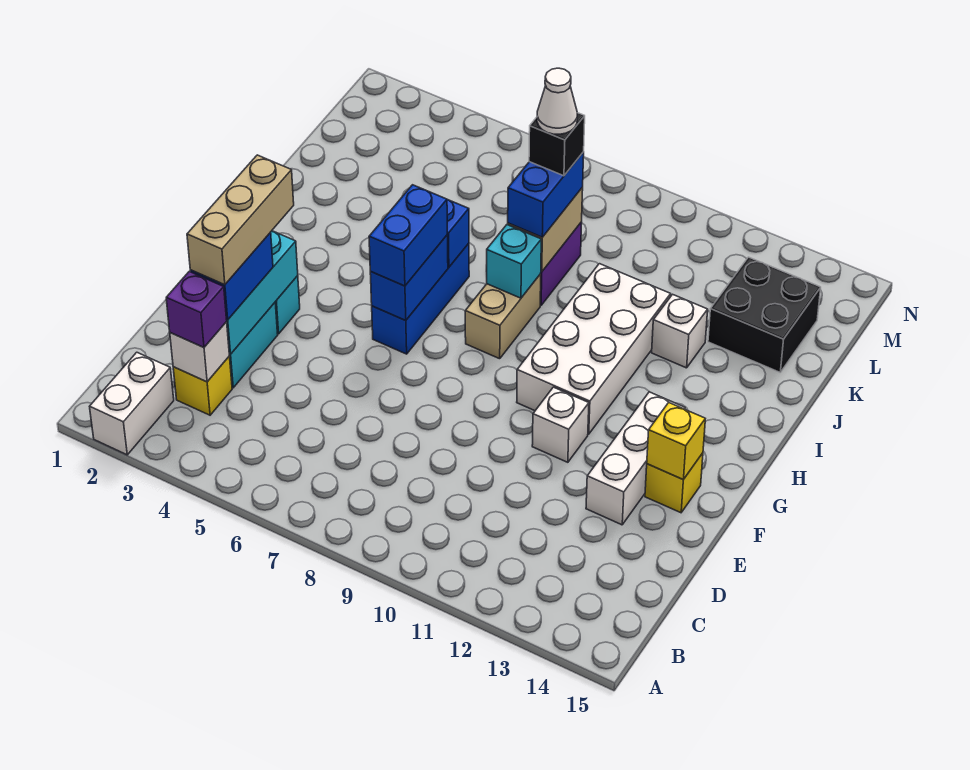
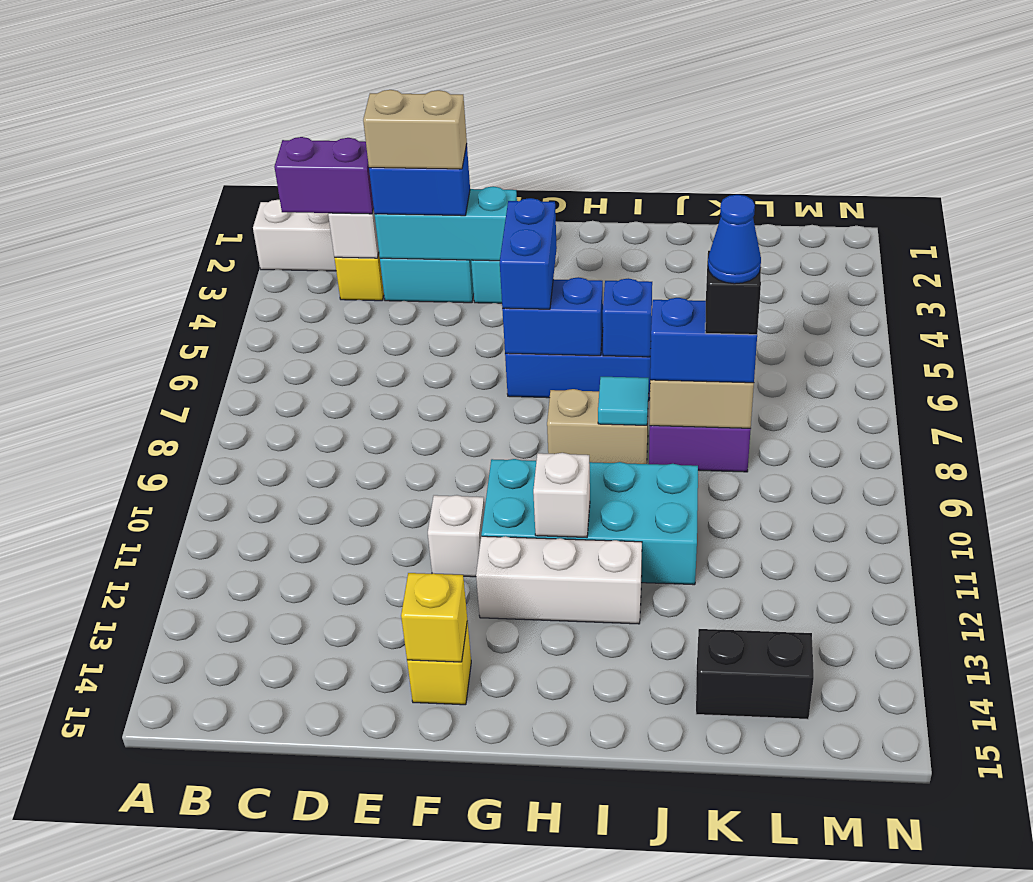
purple brick C3 level 3 -> purple brick B3:C3 level 3
tan brick D3:F3 level 4 -> tan brick D3:E3 level 4
white brick E13:G13 level 1 -> white brick G12:I12 level 1
blue brick G6:H6 level 3 -> blue brick G5:G6 level 3
white brick G10:J11 level 1 -> cyan brick G10:J11 level 1
cyan brick I8 level 2 -> cyan tile I8 level 2
white brick J12 level 1 -> white brick H11 level 2
white cone K8 level 5 -> blue cone K8 level 5
black brick K13:L14 level 1 -> black brick K14:L14 level 1

